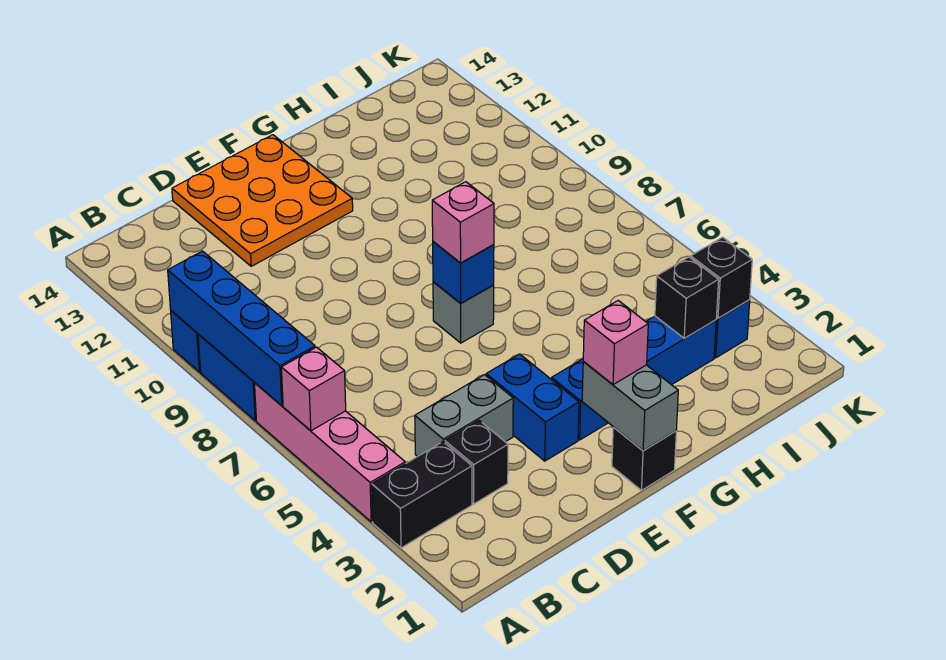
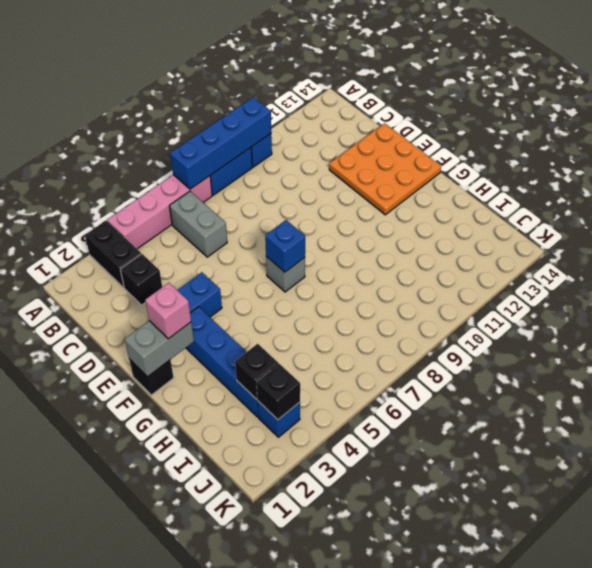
pink brick A6 level 2 -> none
grey brick C4:D4 level 1 -> grey brick B6:C6 level 1
pink brick F7 level 3 -> none

